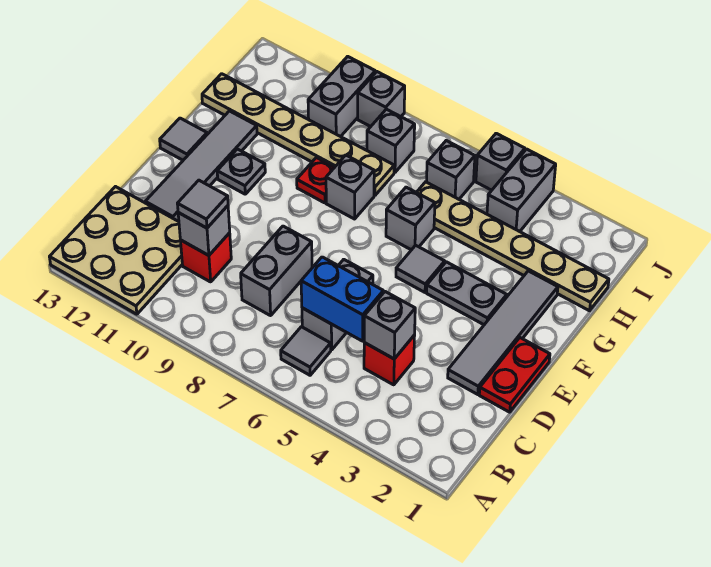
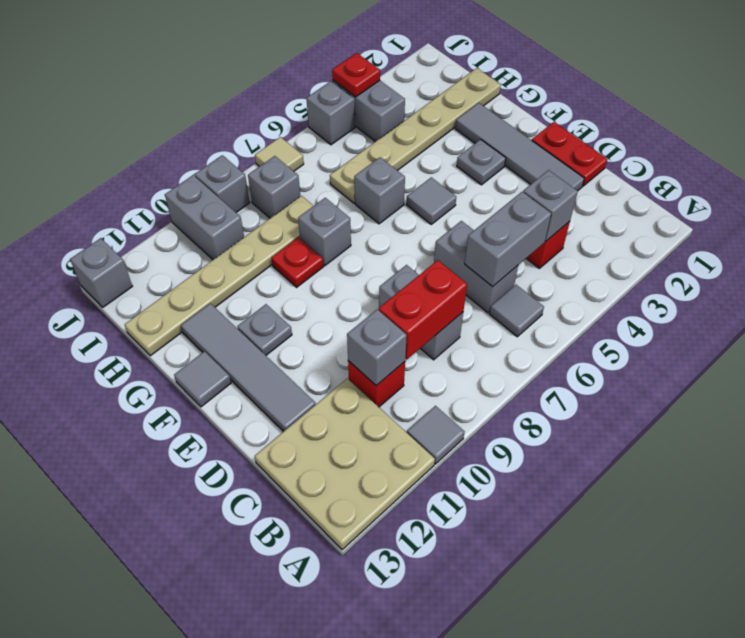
blue brick C5:C6 level 2 -> grey brick C5:C6 level 2
none -> red brick C8:C9 level 2
grey tile C10 level 3 -> grey tile A10 level 1
grey plate F3:F4 level 1 -> grey plate F3 level 1
grey brick I6 level 1 -> grey brick J13 level 1
none -> red plate J4 level 2
none -> tan tile J7 level 1

